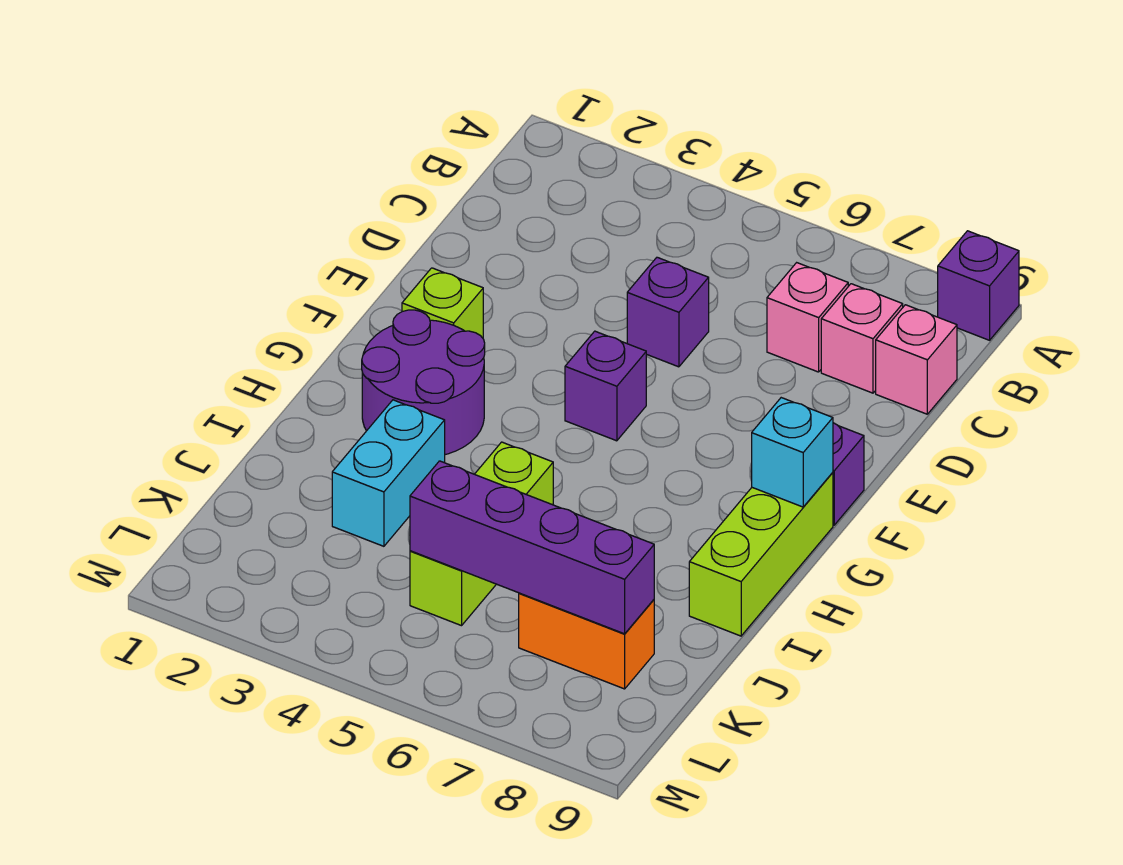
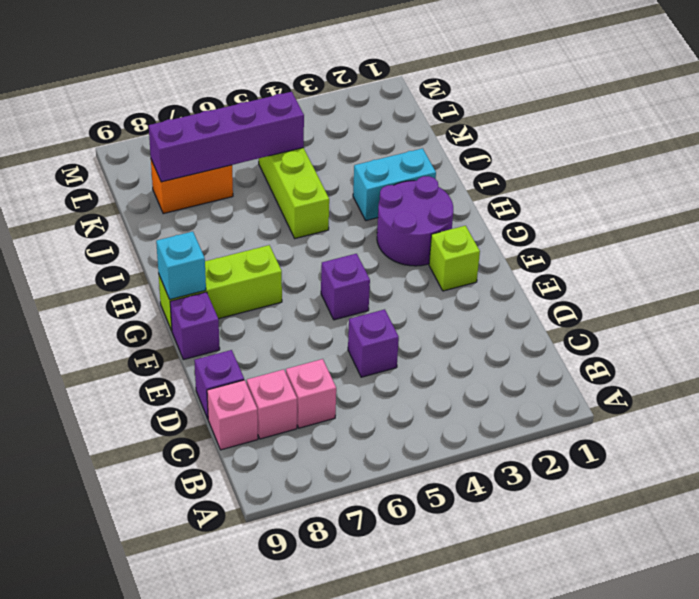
purple brick A9 level 1 -> purple brick D9 level 1
lime brick G9:I9 level 1 -> lime brick G7:G9 level 1
cyan brick I3:J3 level 1 -> cyan brick I2:I3 level 1

